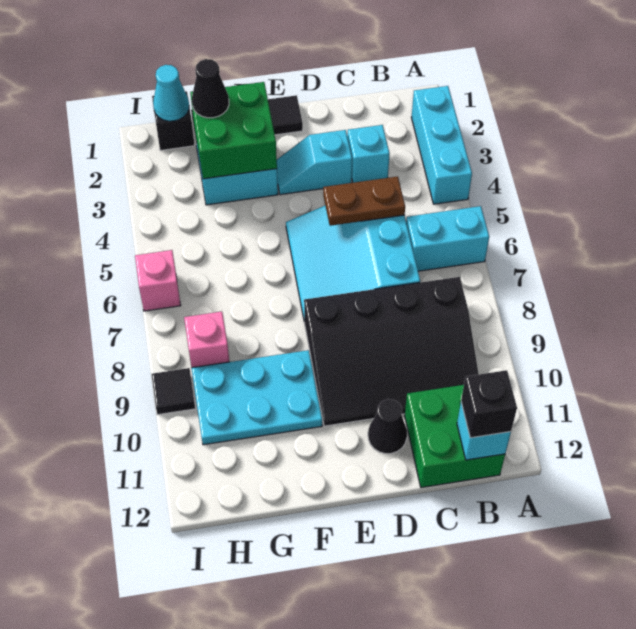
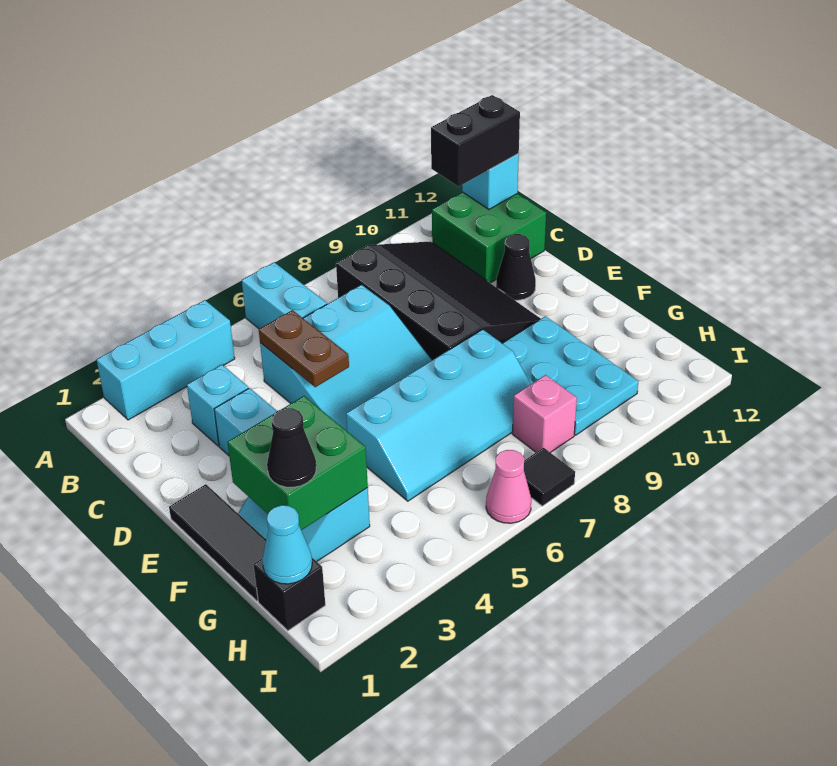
black brick B12 level 3 -> black brick B11:B12 level 3
none -> cyan slope F5:G8 level 1 top F
pink brick I6 level 1 -> pink cone I6 level 1
black tile I9 level 1 -> black tile I7 level 1

